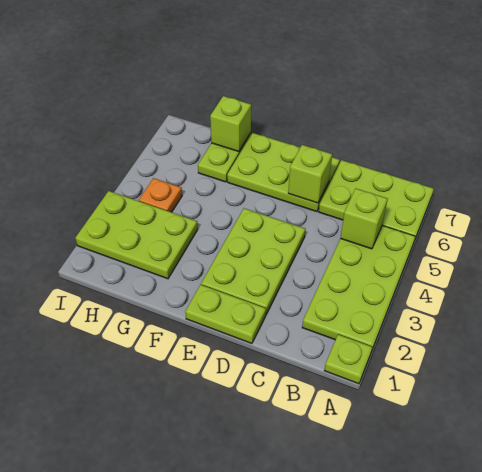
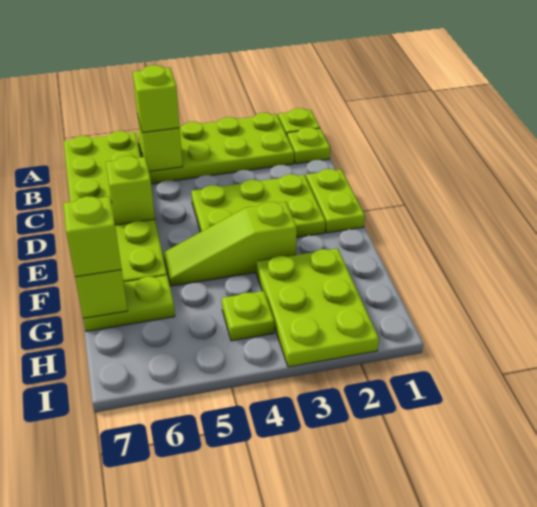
none -> lime plate B1 level 1
none -> lime brick B5 level 3
none -> lime slope F3:F5 level 1 top 3
none -> lime brick G7 level 3
orange plate H4 level 1 -> lime plate H4 level 1

